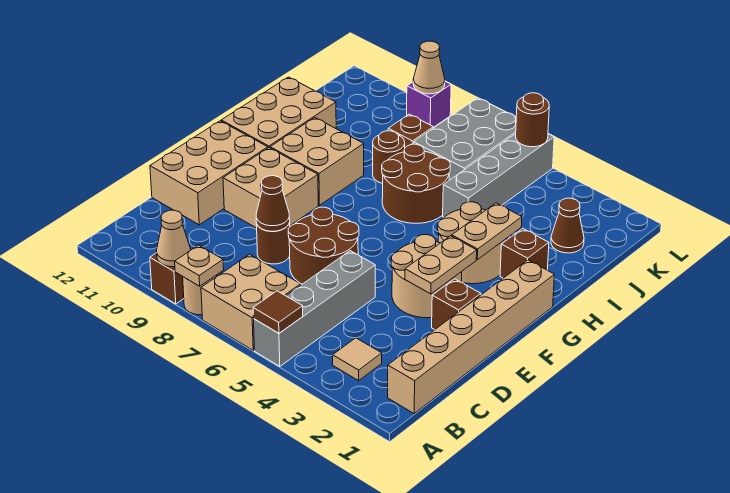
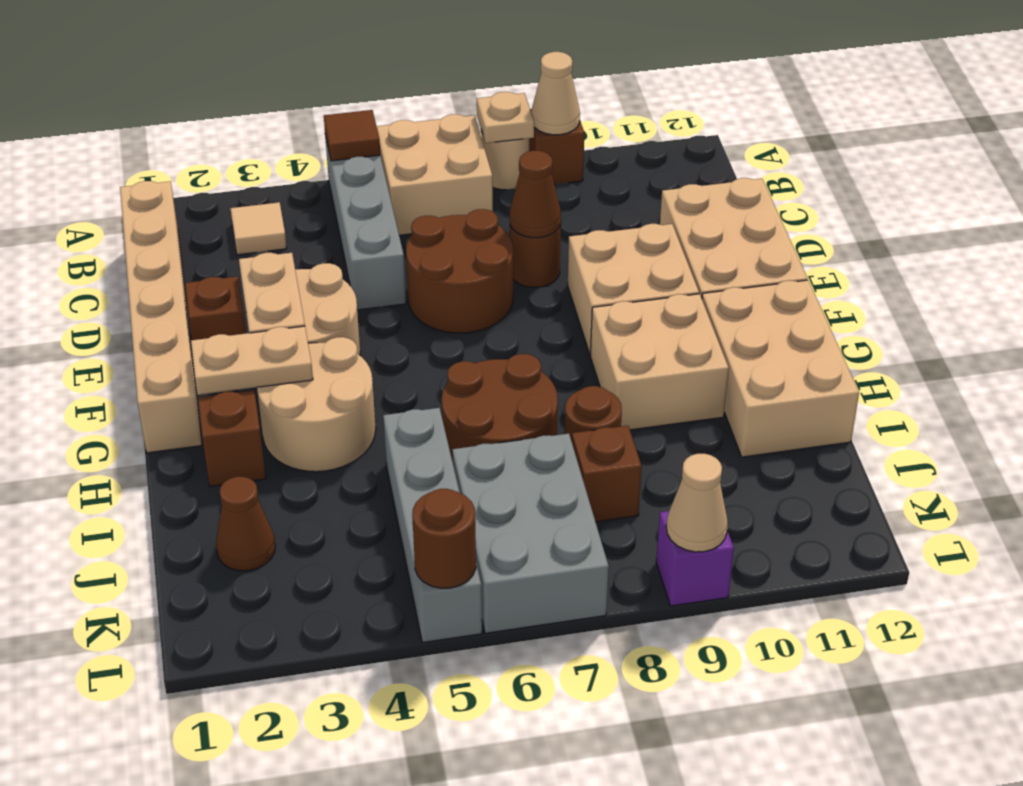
tan plate G3:H3 level 2 -> tan plate G2:G3 level 2

